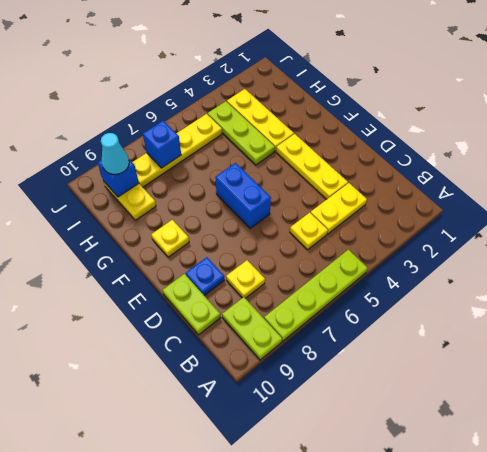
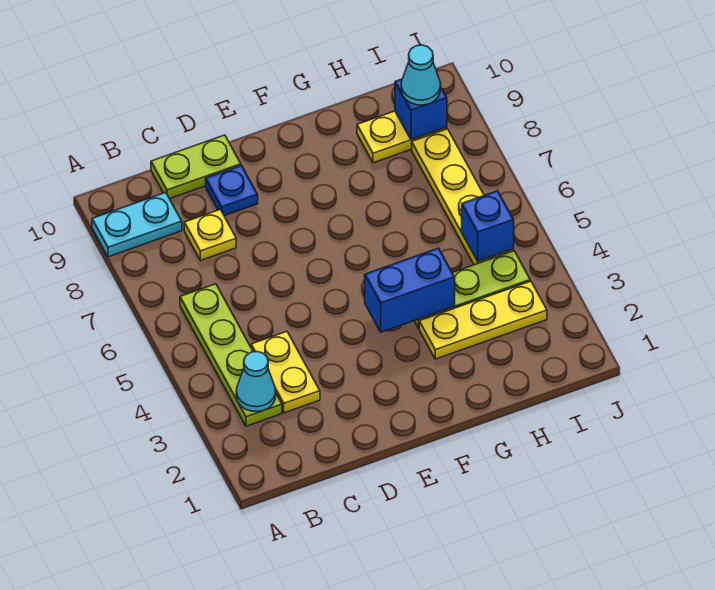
lime plate A5:A8 level 1 -> lime plate B3:B6 level 1
lime plate A9:B9 level 1 -> cyan plate A9:B9 level 1
none -> cyan cone B3 level 2
yellow plate C5 level 1 -> none
yellow plate D3:F3 level 1 -> none
blue brick E6:F6 level 1 -> blue brick F4:G4 level 2
yellow plate F9 level 1 -> none
blue brick I7 level 2 -> blue brick I5 level 2

